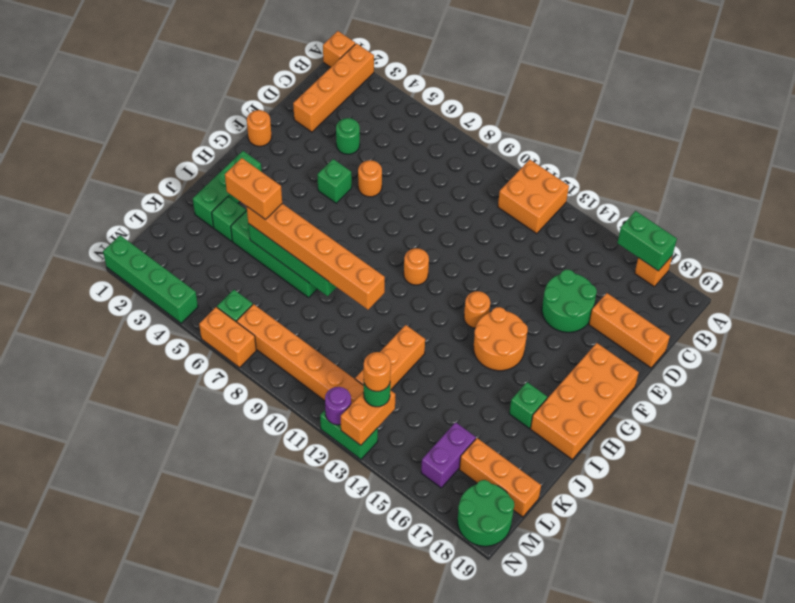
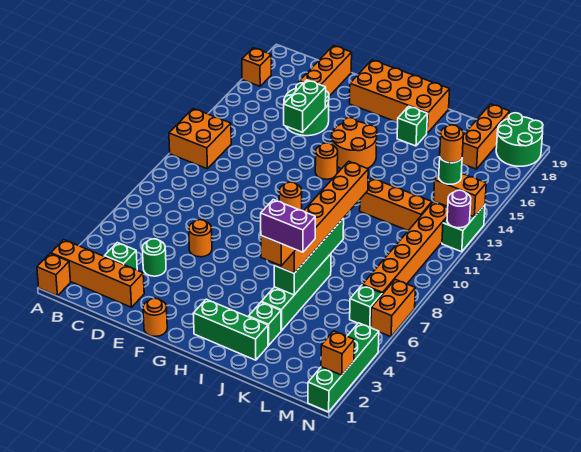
green brick A16:A17 level 2 -> green brick E14:E15 level 2
green brick F5 level 1 -> green brick C3 level 1
purple brick L16:M16 level 1 -> purple brick J4:K4 level 5
none -> orange brick N2 level 2

